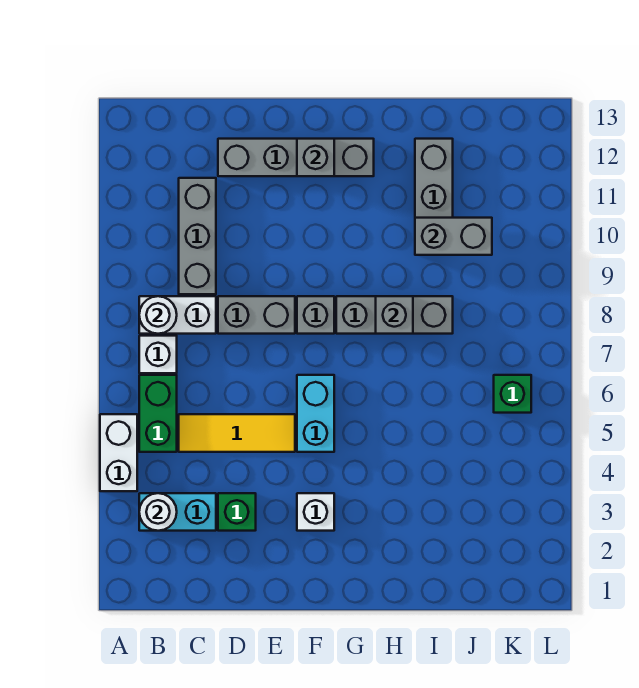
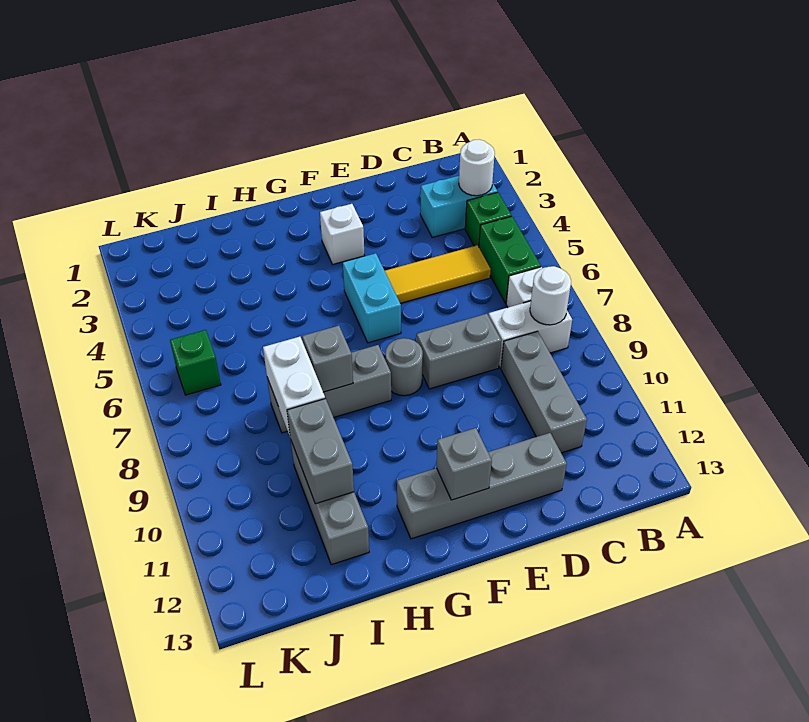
white brick A4:A5 level 1 -> white brick I8:I9 level 2
green brick D3 level 1 -> green brick B4 level 1
grey brick F8 level 1 -> grey round brick F8 level 1
grey brick I10:J10 level 2 -> grey brick I10:I11 level 2

